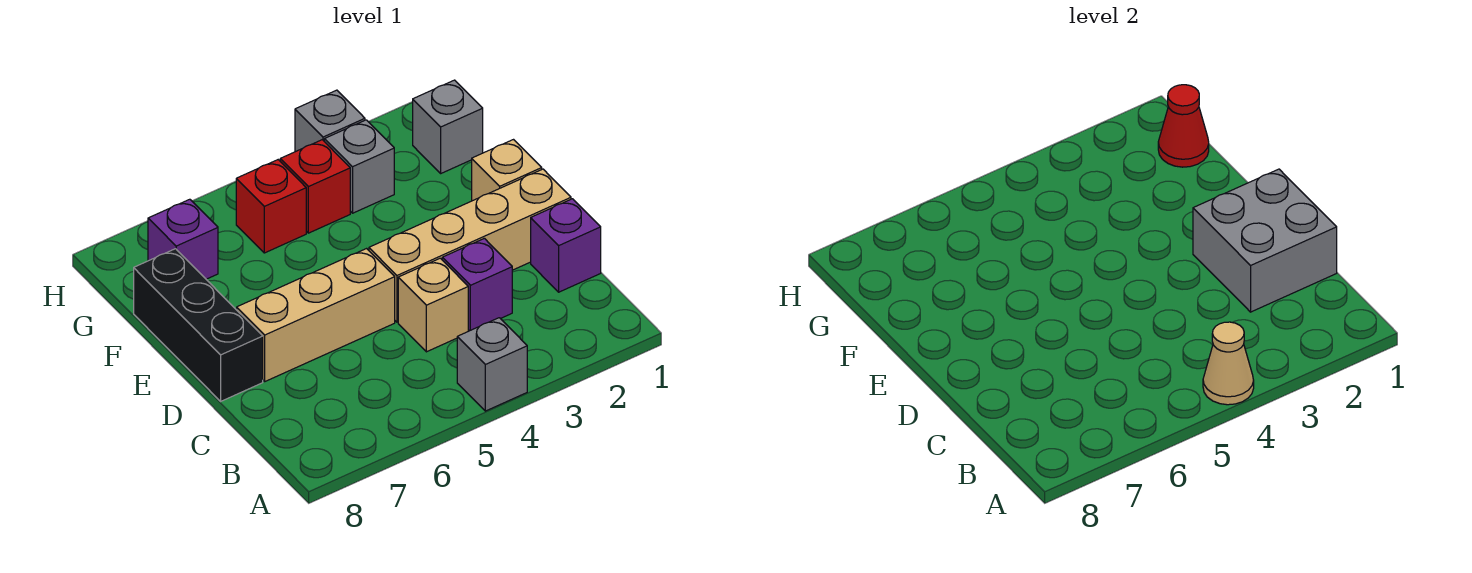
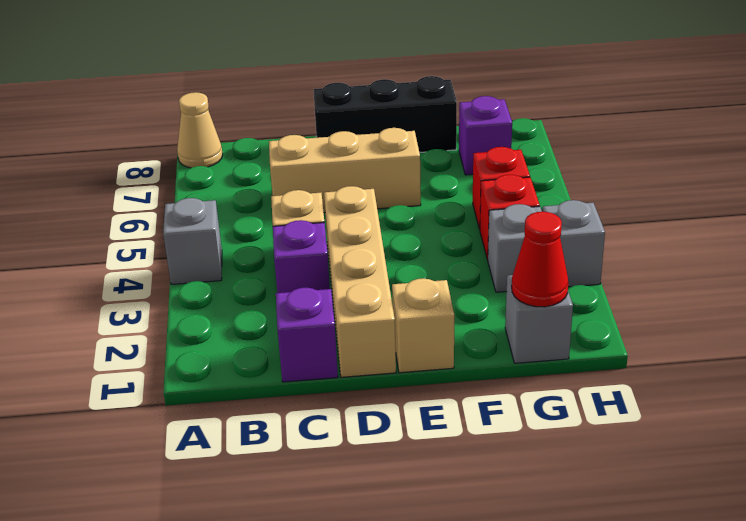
tan cone A4 level 2 -> tan cone A8 level 1
grey brick C1:D2 level 2 -> none
tan brick D5:D7 level 1 -> tan brick C6:E6 level 1

